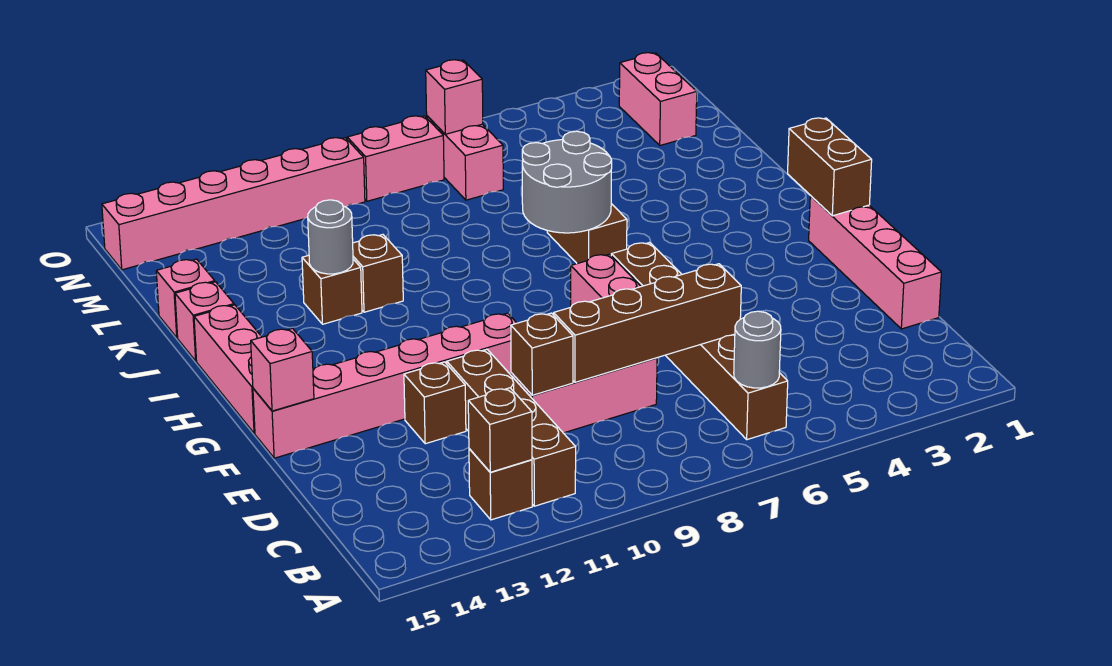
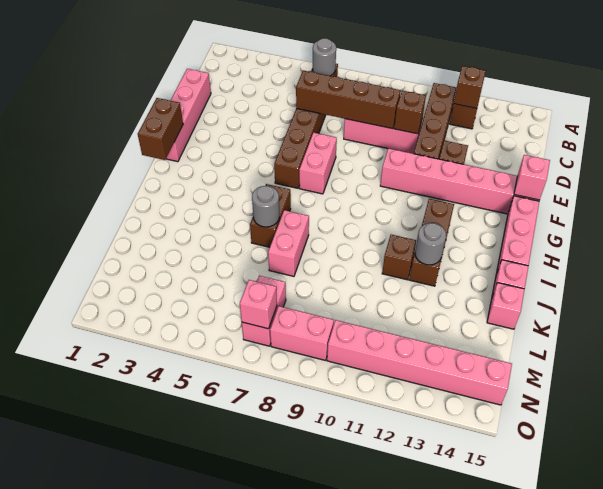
grey round brick I6:J7 level 2 -> grey round brick J6 level 2
brown brick J12 level 1 -> brown brick H12:J12 level 1
pink brick M2:N2 level 1 -> pink brick J7:K7 level 1

